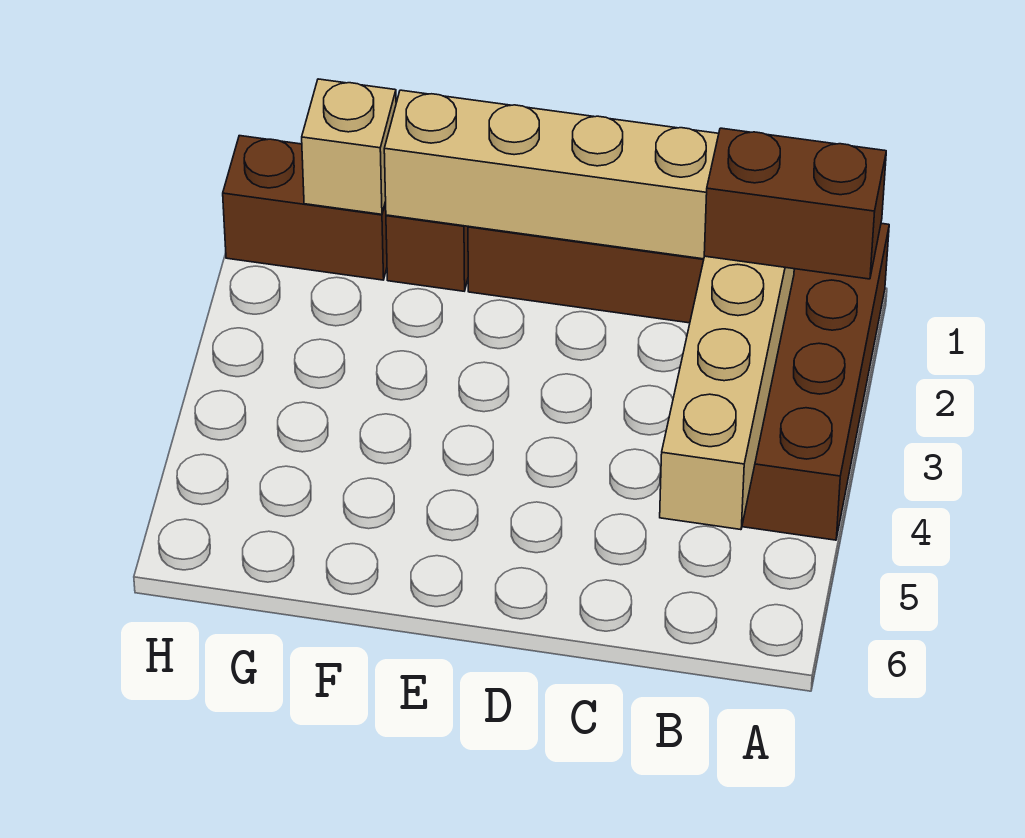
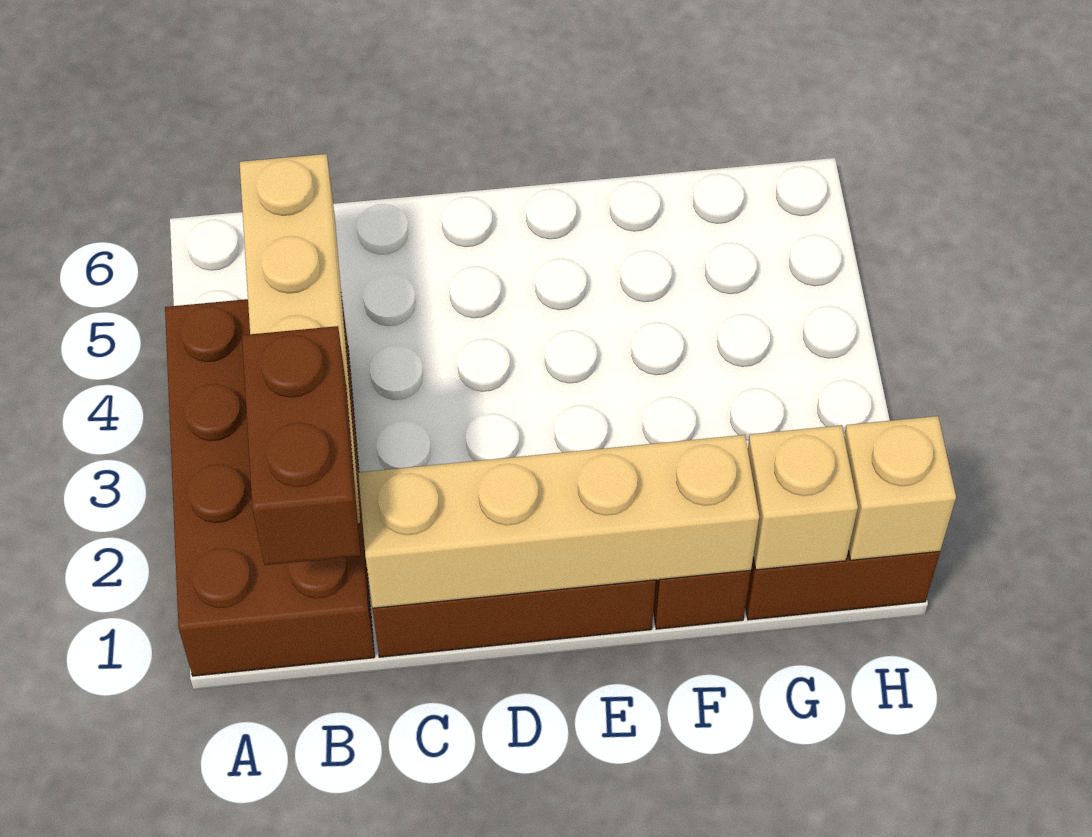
brown brick A2:B2 level 3 -> brown brick B1:B2 level 3
none -> tan brick H1 level 2

